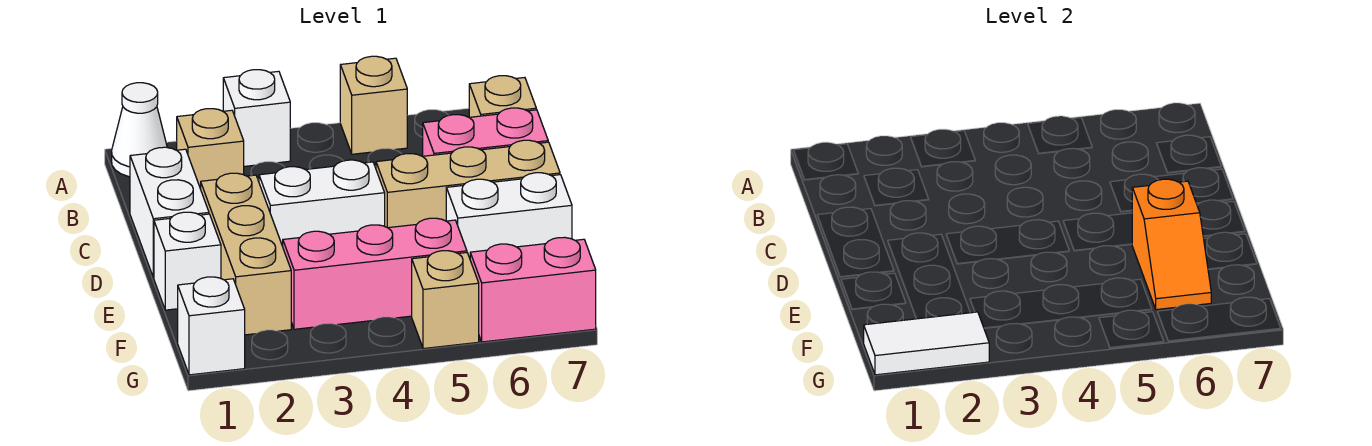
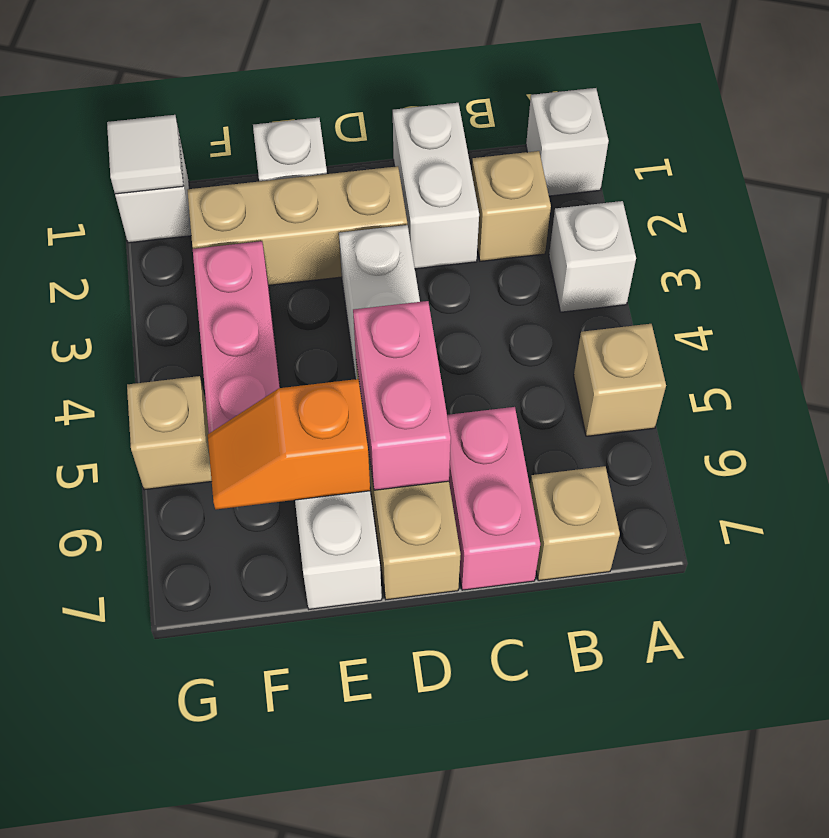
white cone A1 level 1 -> white brick A1 level 1
white brick C1:D1 level 1 -> white brick C1:C2 level 1
white tile G1:G2 level 2 -> white tile G1 level 2
pink brick G6:G7 level 1 -> pink brick D5:D6 level 2

